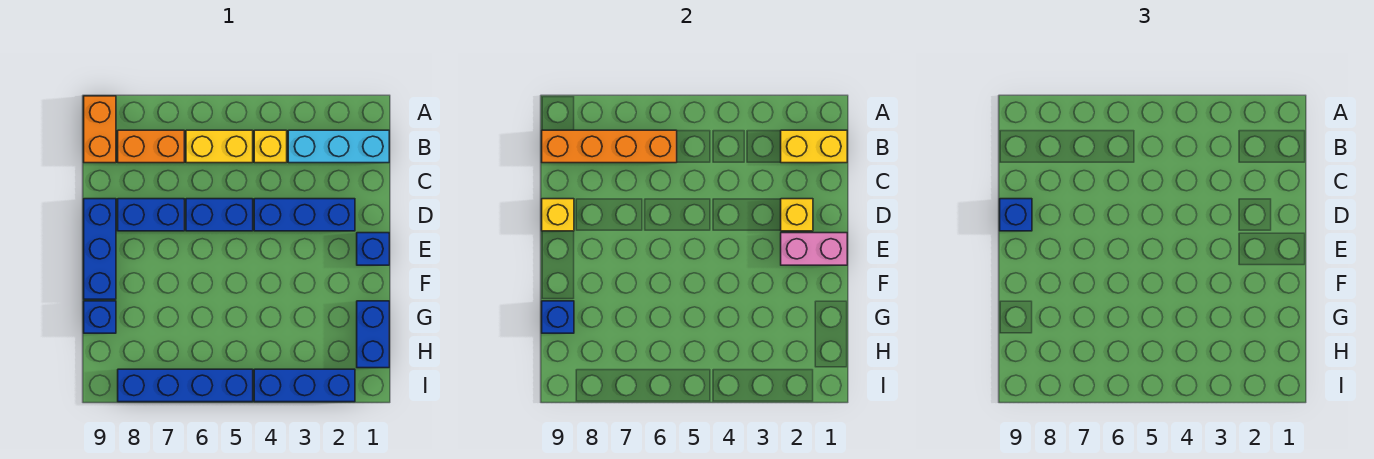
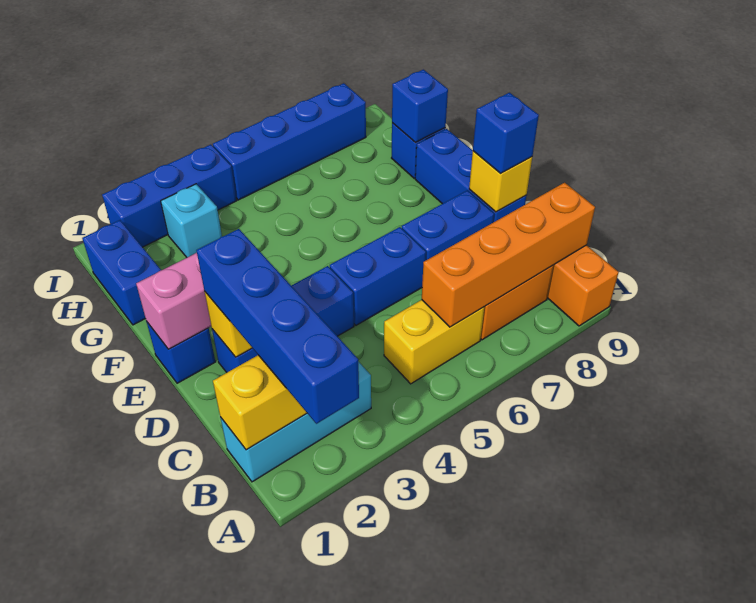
none -> blue brick A2:D2 level 3
yellow brick B4 level 1 -> none
none -> cyan brick H3 level 1

